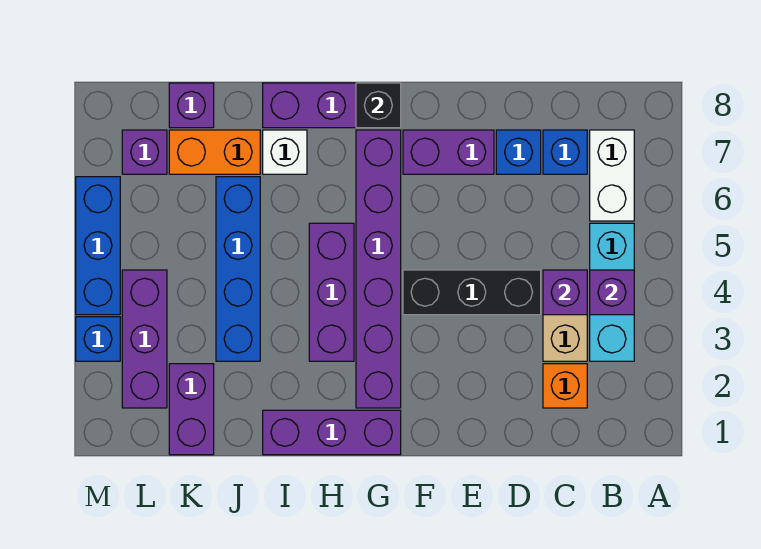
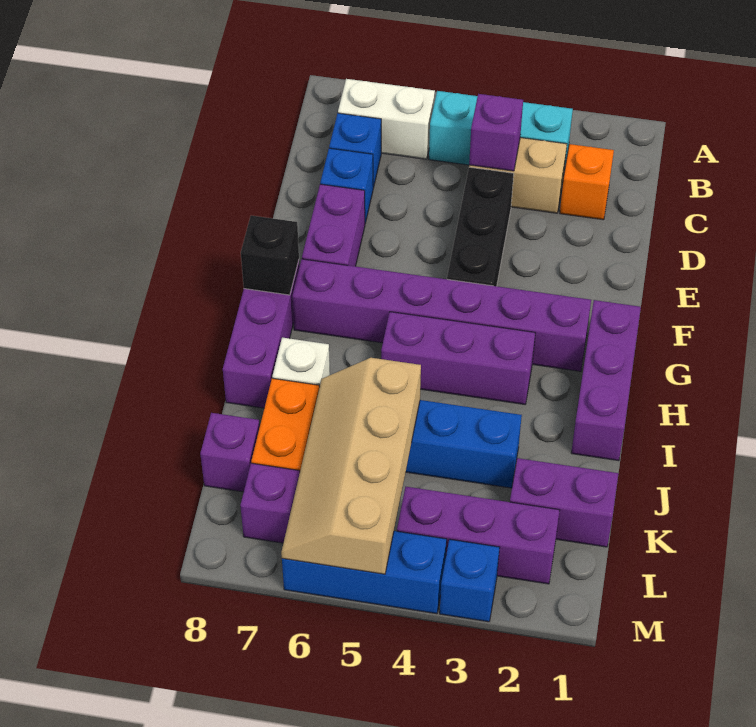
purple brick B4 level 2 -> none
none -> tan slope J5:M6 level 2 top 5

